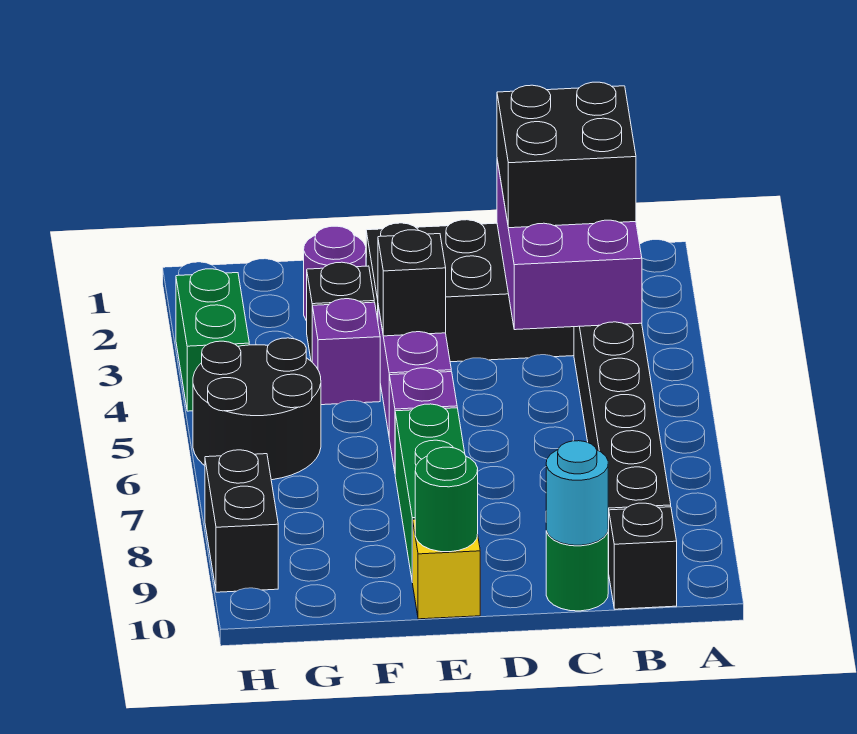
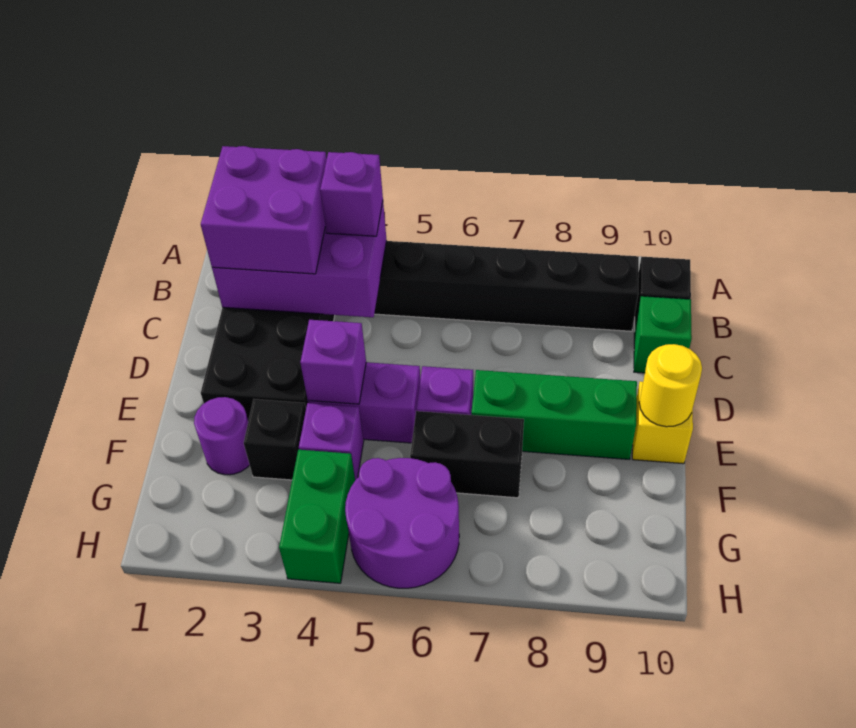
black brick B2:C3 level 3 -> purple brick B2:C3 level 3
none -> purple brick B4 level 3
green round brick C10 level 1 -> green brick C10 level 1
cyan round brick C10 level 2 -> none
black brick E4 level 2 -> purple brick E4 level 2
green round brick E10 level 2 -> yellow round brick E10 level 2
black round brick G5:H6 level 1 -> purple round brick G5:H6 level 1
green brick H3:H4 level 1 -> green brick G4:H4 level 1
black brick H8:H9 level 1 -> black brick F6:F7 level 1

